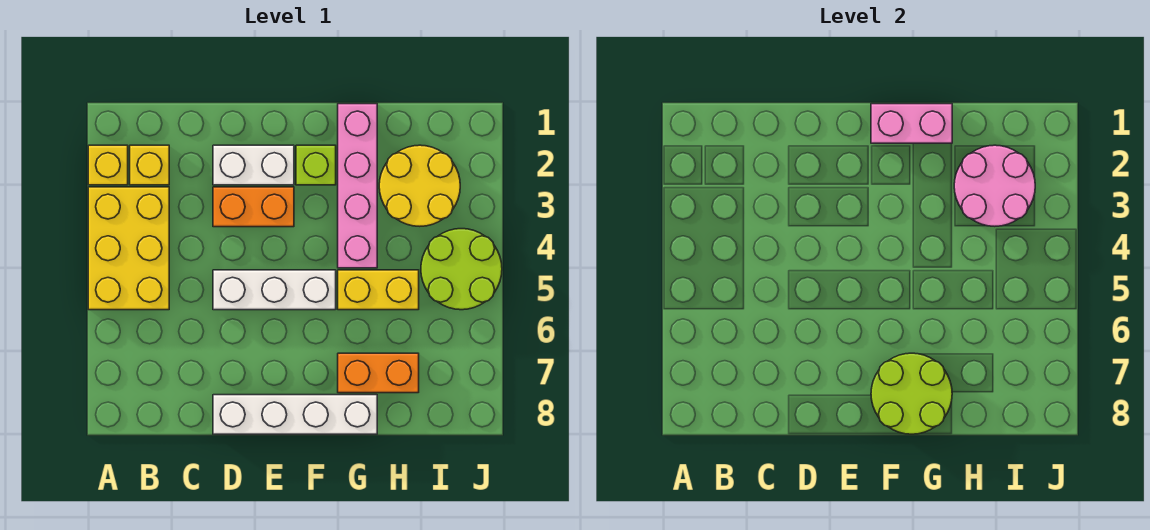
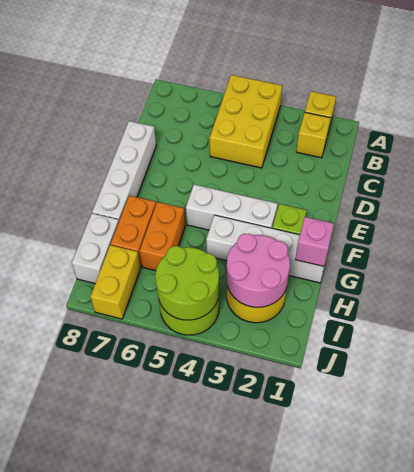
yellow brick A3:B5 level 1 -> yellow brick A4:C5 level 1
white brick D2:E2 level 1 -> white brick H8:I8 level 1
orange brick D3:E3 level 1 -> orange brick G6:H6 level 1
white brick D5:F5 level 1 -> white brick F3:F5 level 1
pink brick F1:G1 level 2 -> pink brick G1 level 2
lime round brick F7:G8 level 2 -> lime round brick I4:J5 level 2
pink brick G1:G4 level 1 -> white brick G1:G4 level 1
yellow brick G5:H5 level 1 -> yellow brick I7:J7 level 1

